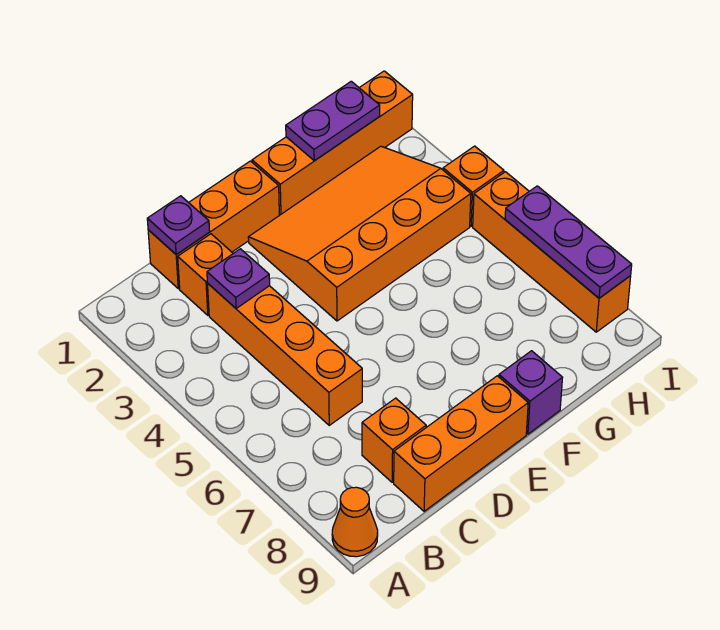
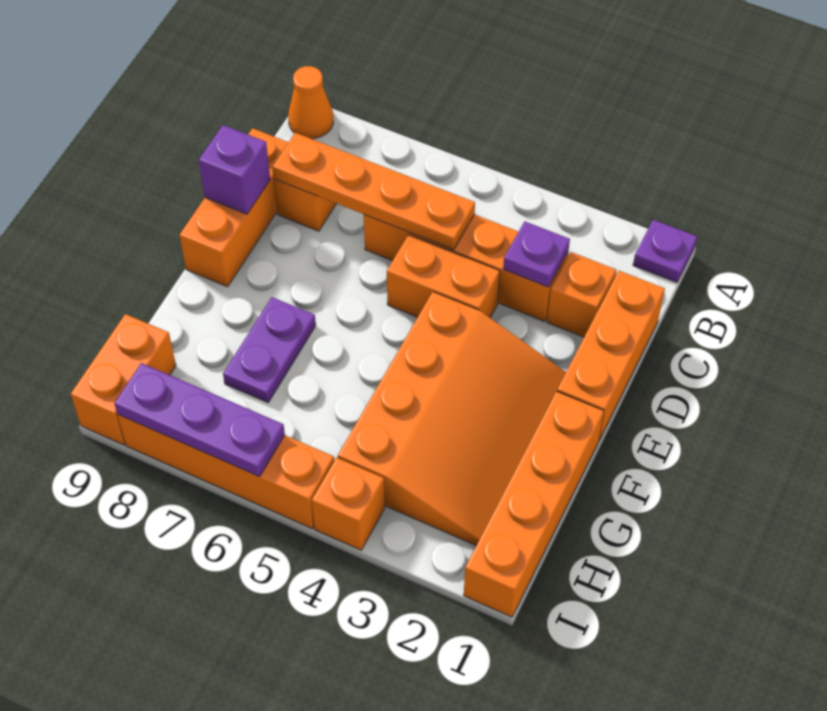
purple plate C1 level 2 -> purple plate A1 level 1
none -> orange plate C5:C8 level 2
none -> orange brick D4:D5 level 1
purple brick F9 level 1 -> purple brick D9 level 2
purple plate G1:H1 level 2 -> purple plate F7:G7 level 1
none -> orange brick H9:I9 level 1

